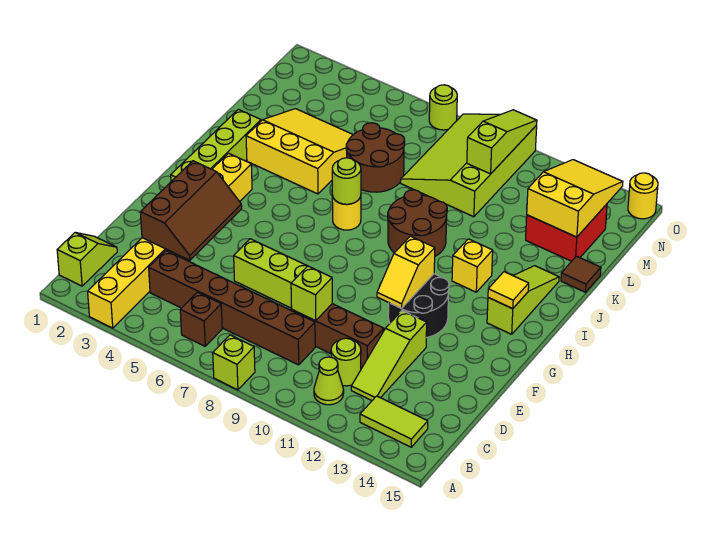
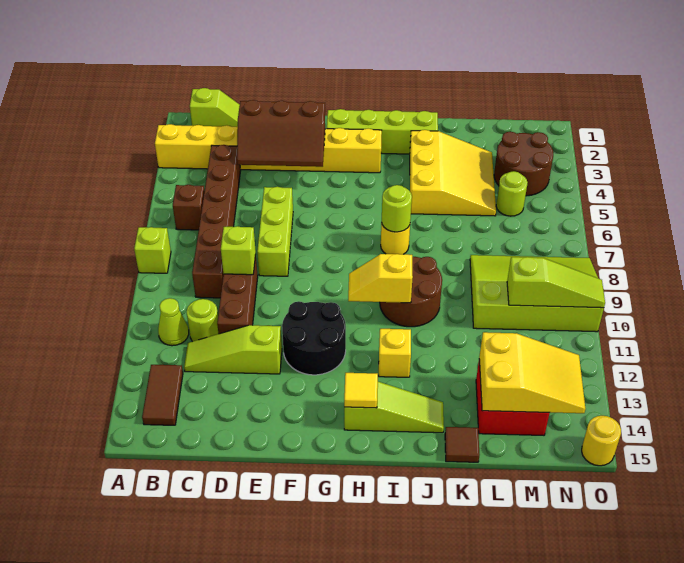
lime tile B13:B14 level 1 -> brown tile B13:B14 level 1
yellow slope F11:G11 level 2 top G -> yellow slope H10:I10 level 2 top I
brown round brick K6:L7 level 1 -> brown round brick M3:N4 level 1
lime round brick O7 level 1 -> lime round brick M5 level 1

